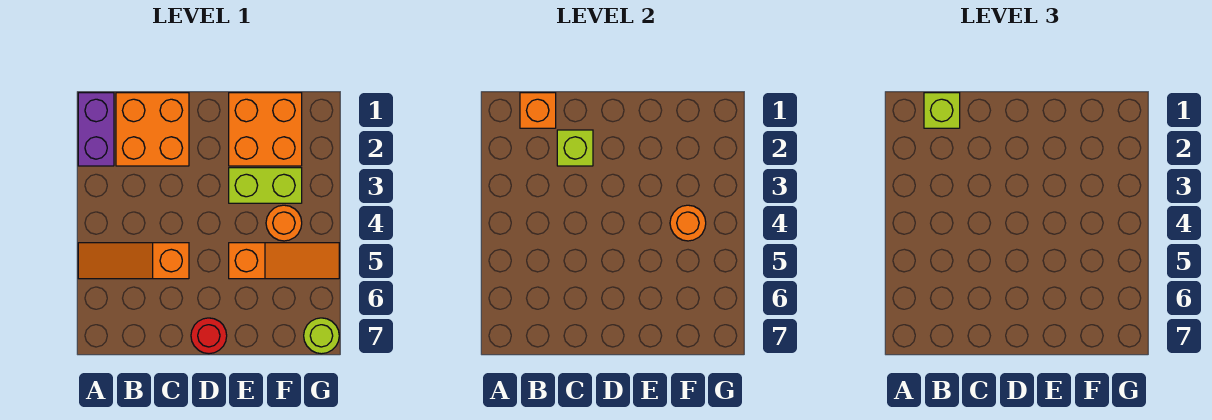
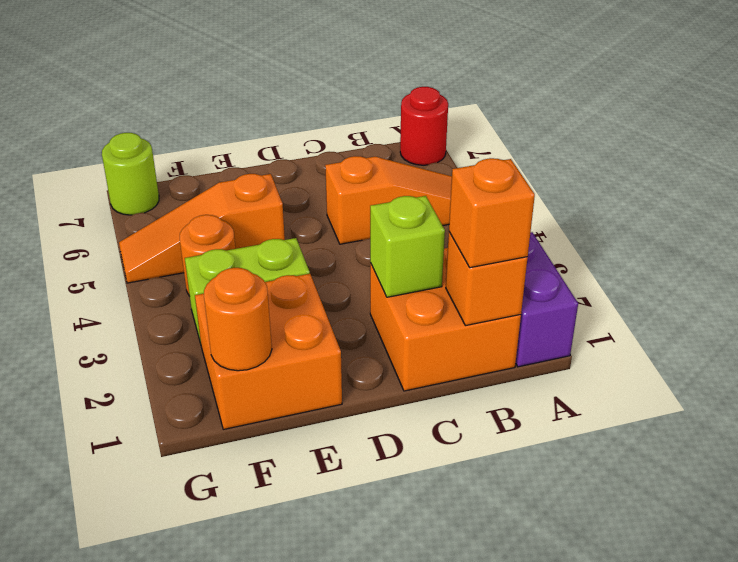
lime brick B1 level 3 -> orange brick B1 level 3
red round brick D7 level 1 -> red round brick A7 level 1
orange round brick F4 level 2 -> orange round brick F1 level 2

